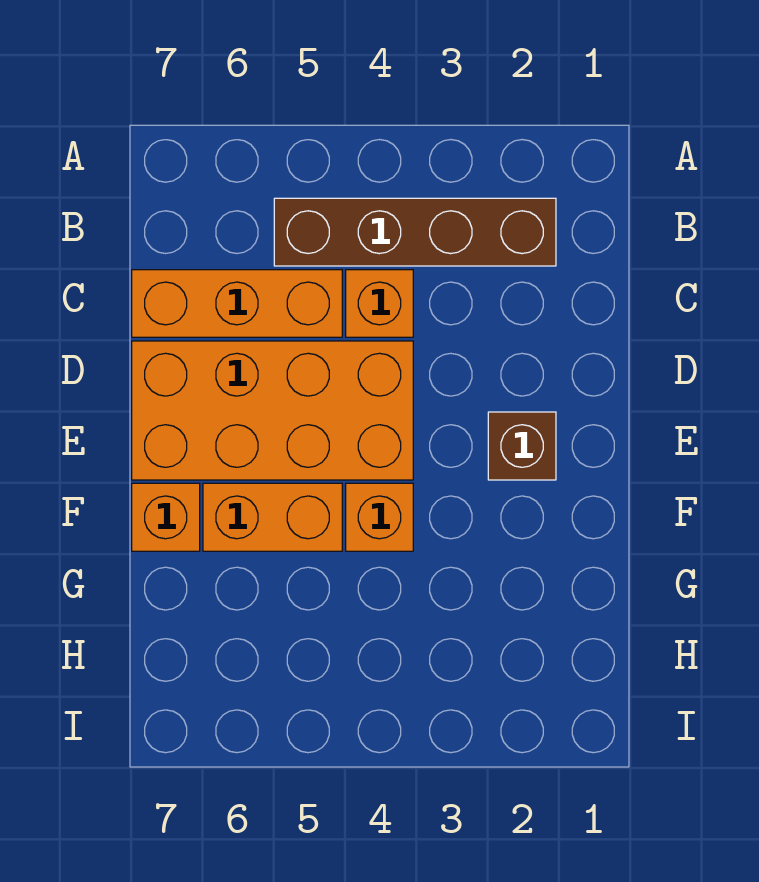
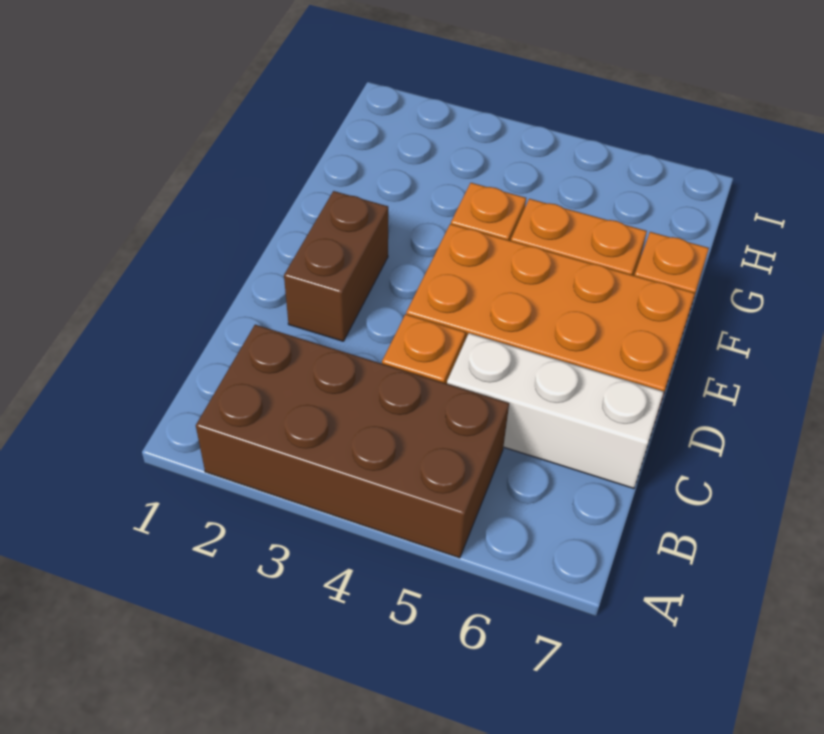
brown brick B2:B5 level 1 -> brown brick A2:B5 level 1
orange brick C5:C7 level 1 -> white brick C5:C7 level 1
brown brick E2 level 1 -> brown brick D2:E2 level 1

